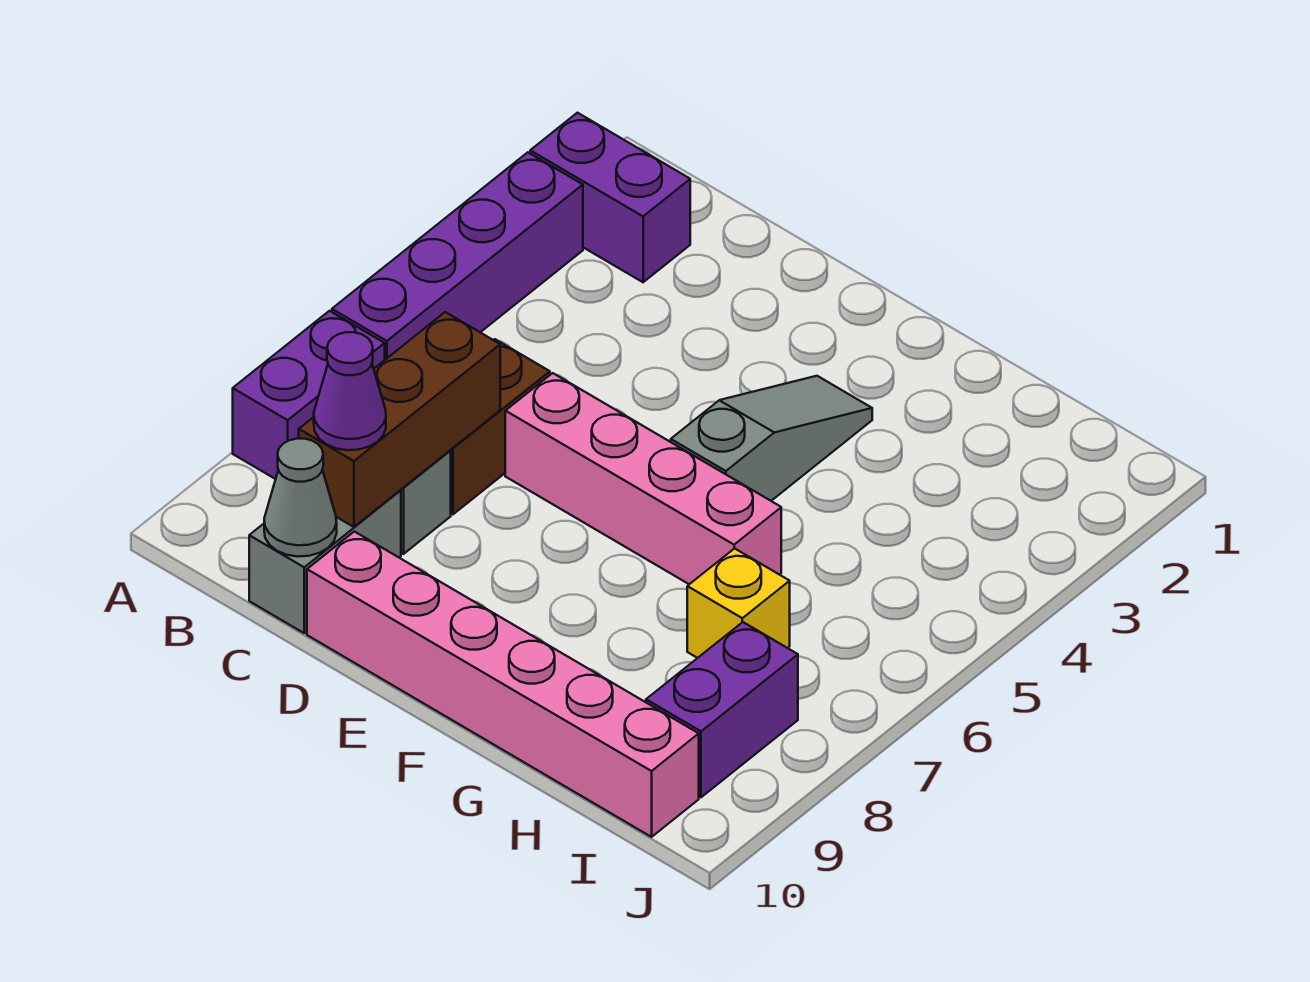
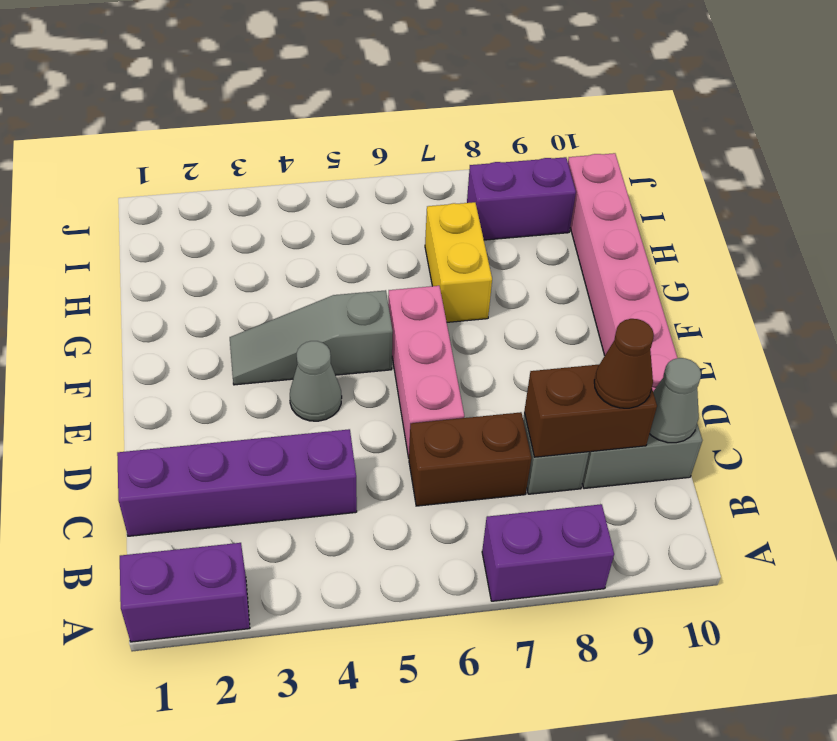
purple brick A2:B2 level 1 -> purple brick A1:A2 level 1
purple brick A3:A6 level 1 -> purple brick C1:C4 level 1
brown brick C7:C9 level 2 -> brown brick C8:C9 level 2
purple cone C9 level 3 -> brown cone C9 level 3
pink brick D6:G6 level 1 -> pink brick D6:F6 level 1
none -> grey cone E4 level 1
yellow brick H7 level 1 -> yellow brick G7:H7 level 1

